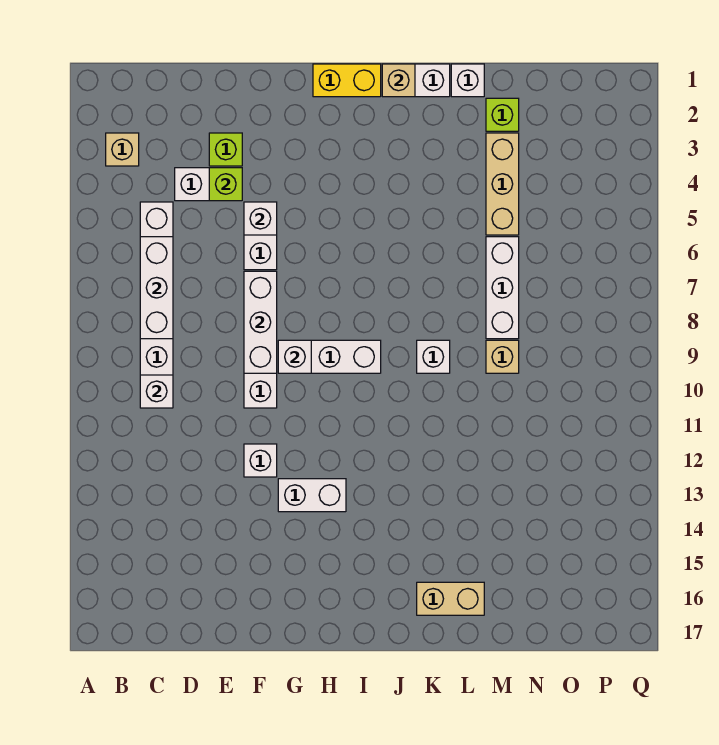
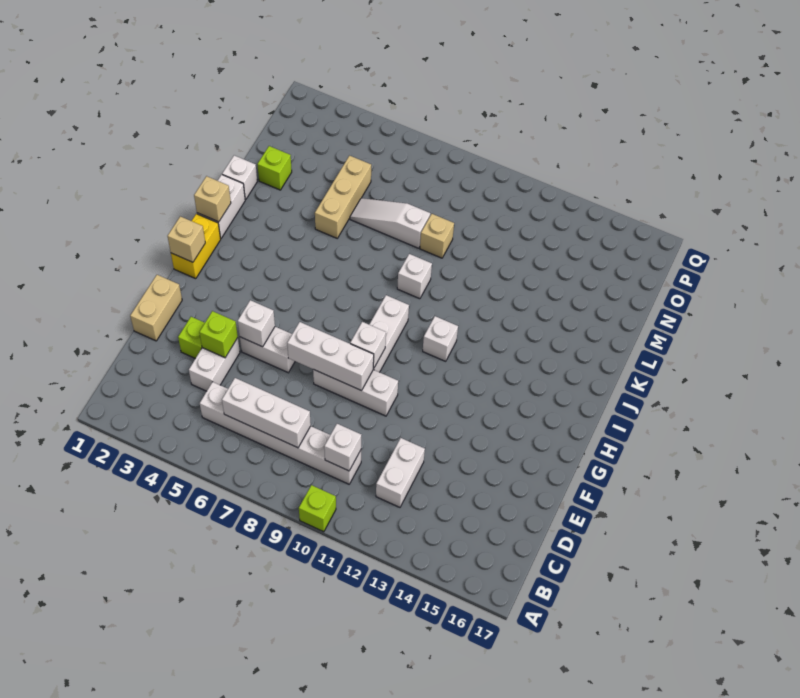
none -> lime brick A10 level 1
tan brick B3 level 1 -> tan brick H1 level 2
white brick F12 level 1 -> white brick I11 level 1
white brick G13:H13 level 1 -> white brick C12:D12 level 1
tan brick K16:L16 level 1 -> tan brick E1:F1 level 1
tan brick M3:M5 level 1 -> tan brick L5:N5 level 1
white brick M6:M8 level 1 -> white slope M6:M8 level 1 top 8

